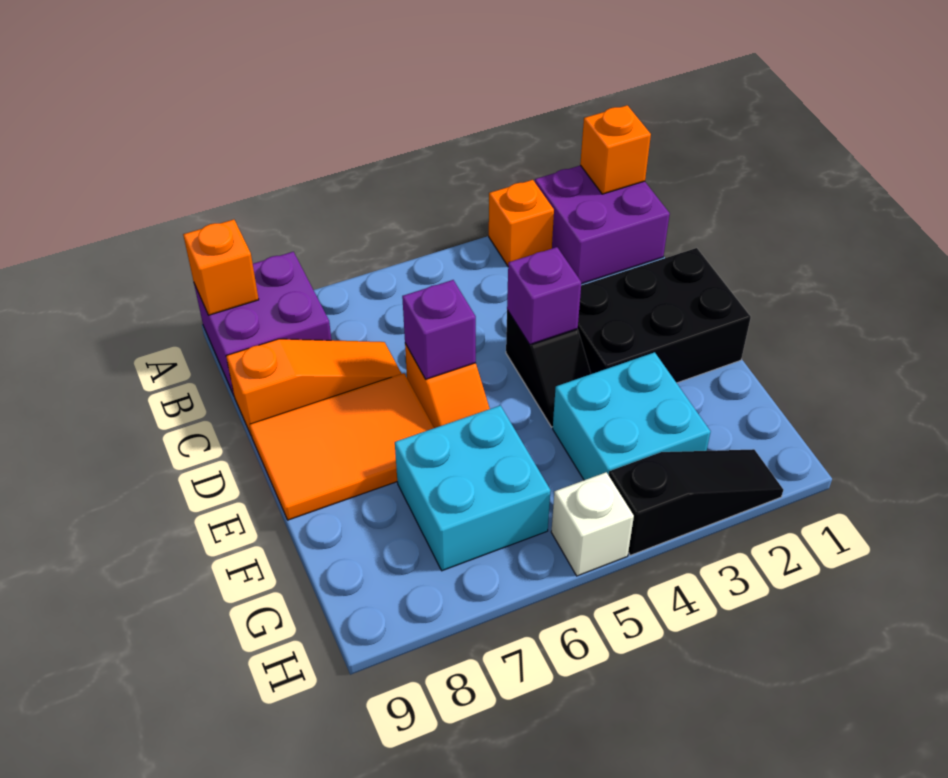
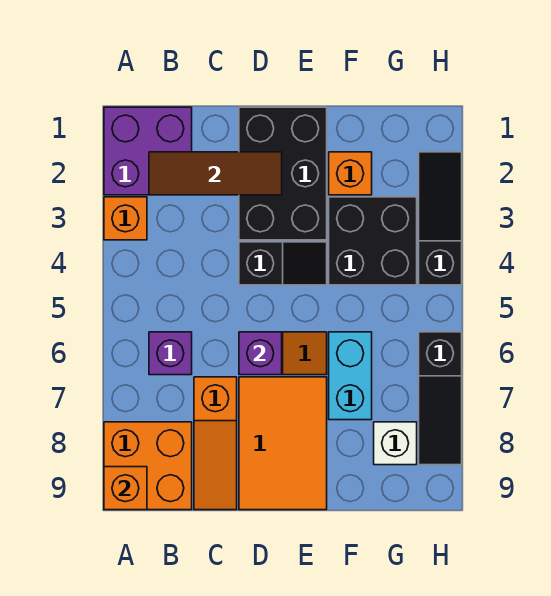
orange brick A1 level 2 -> orange brick F2 level 1
purple brick A8:B9 level 1 -> orange brick A8:B9 level 1
none -> brown tile B2:D2 level 2
orange slope C7:C9 level 1 top 9 -> orange slope C7:C9 level 1 top 7
purple brick D4 level 2 -> purple brick B6 level 1
cyan brick F3:G4 level 1 -> black brick F3:G4 level 1
cyan brick F6:G7 level 1 -> cyan brick F6:F7 level 1
white brick H5 level 1 -> white brick G8 level 1
none -> black slope H6:H8 level 1 top 6

